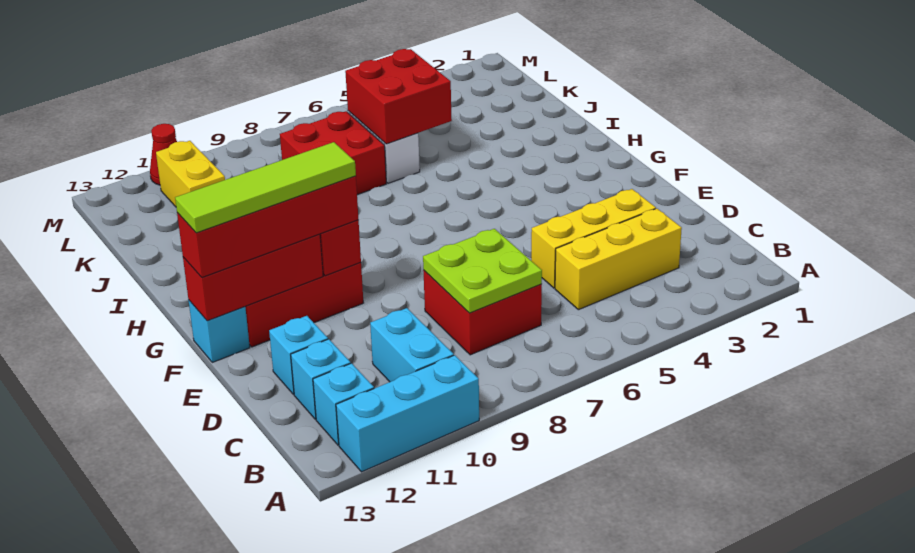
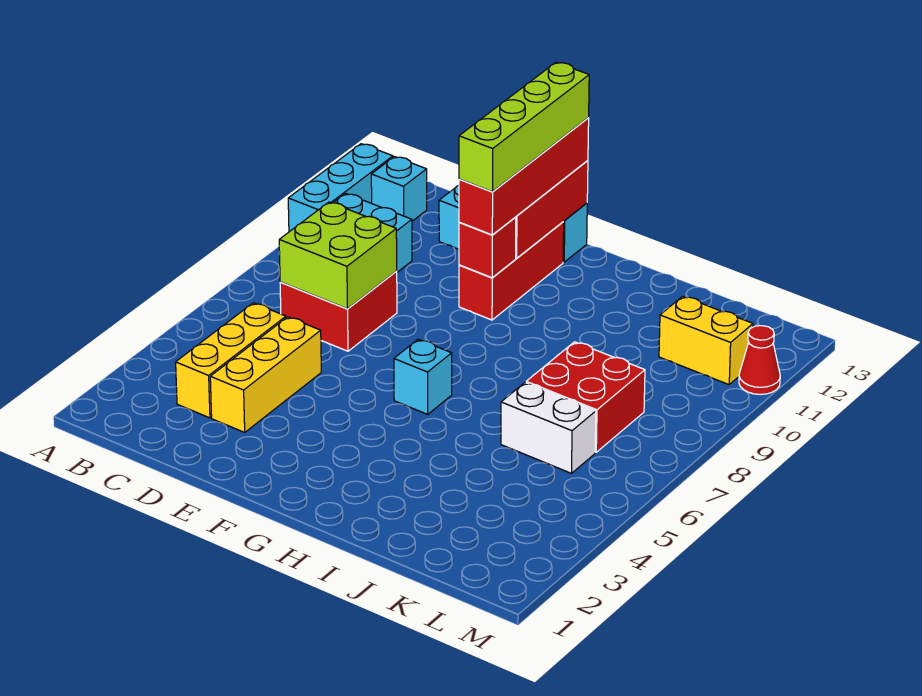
lime plate C7:D8 level 2 -> lime brick C7:D8 level 2
cyan brick C12 level 1 -> cyan brick G6 level 1
lime tile F10:F13 level 4 -> lime brick F10:F13 level 4
red brick J5:K6 level 2 -> none

